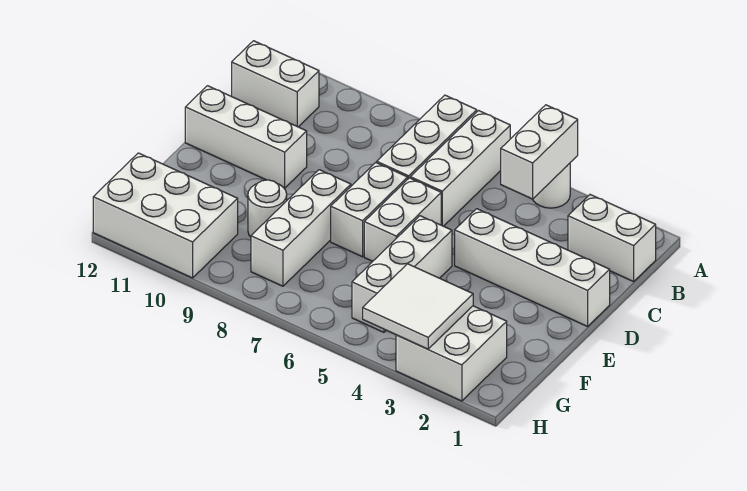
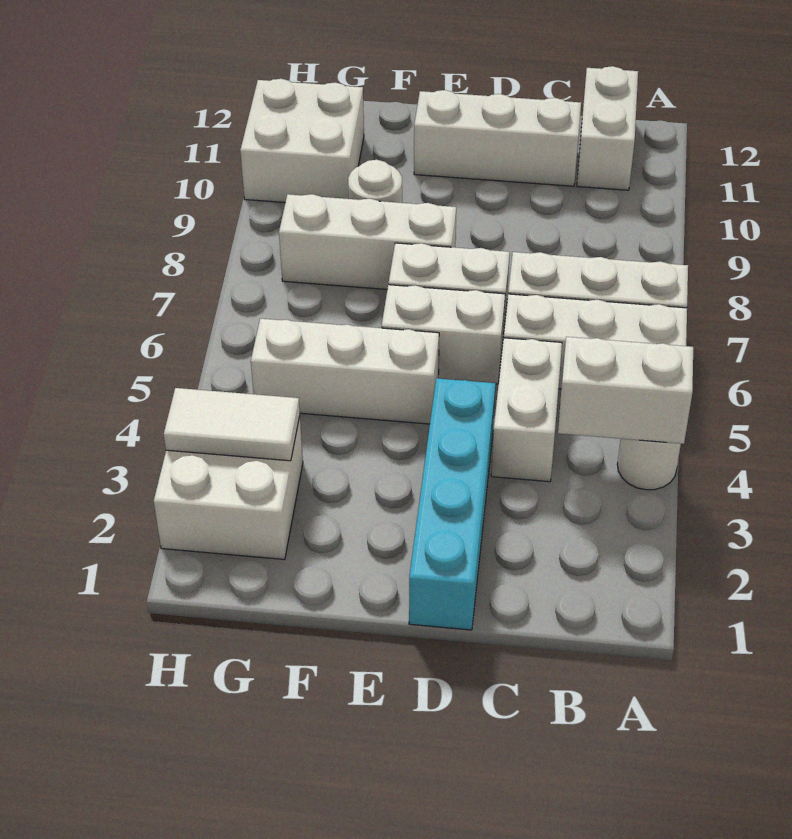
white brick B1:B2 level 1 -> white brick C4:C5 level 1
white brick D1:D4 level 1 -> cyan brick D1:D4 level 1
white brick D10:D12 level 1 -> white brick C11:E11 level 1
white tile G3:H4 level 2 -> white tile G3:H3 level 2
white brick G10:H12 level 1 -> white brick G10:H11 level 1

